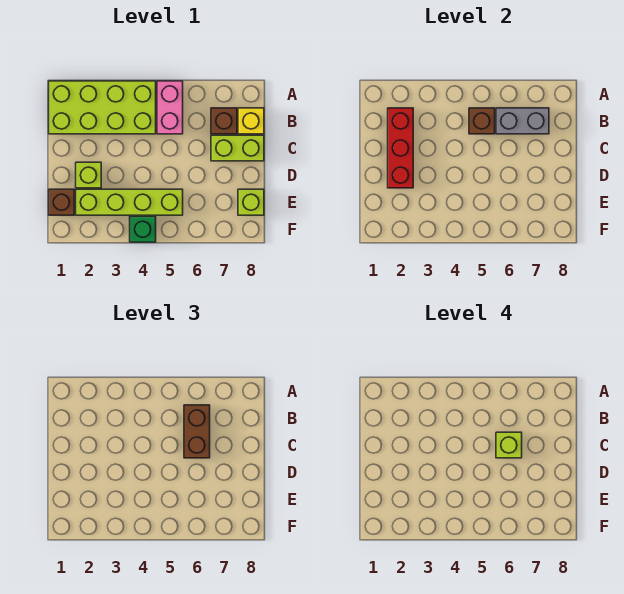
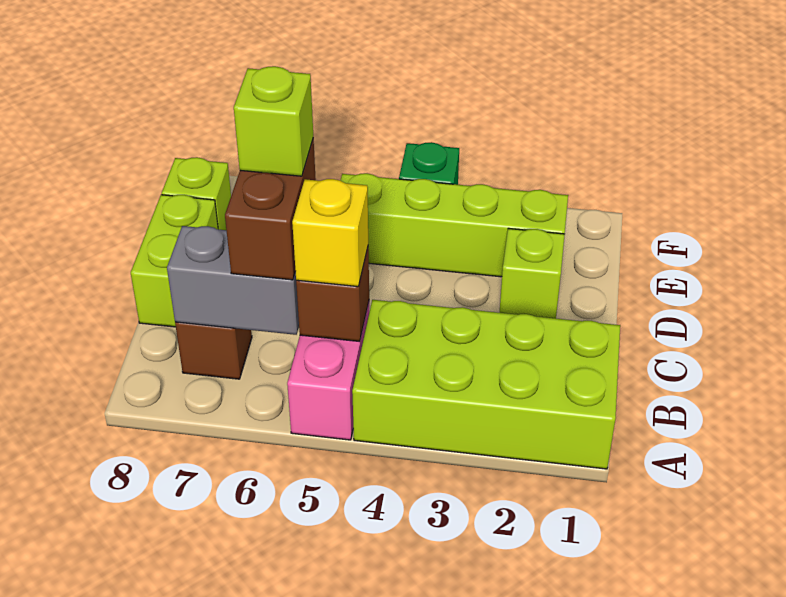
red brick B2:D2 level 2 -> none
yellow brick B8 level 1 -> yellow brick B5 level 3
lime brick C7:C8 level 1 -> lime brick C8:D8 level 1
brown brick E1 level 1 -> none

